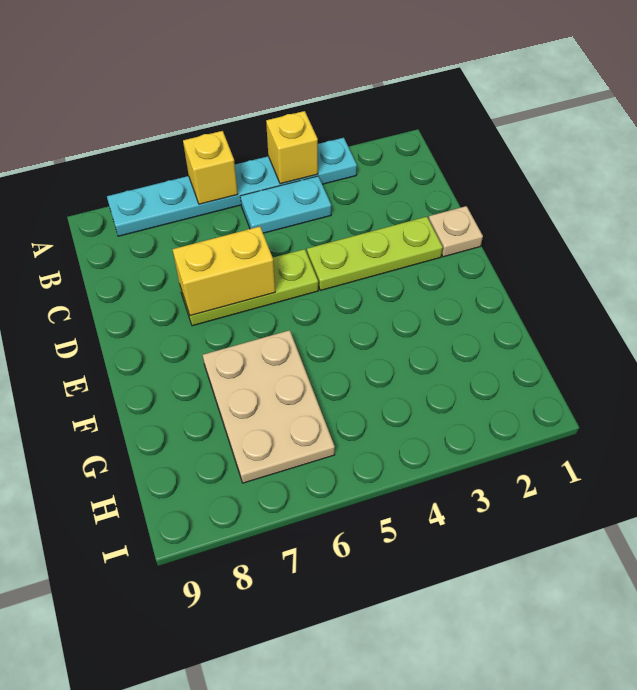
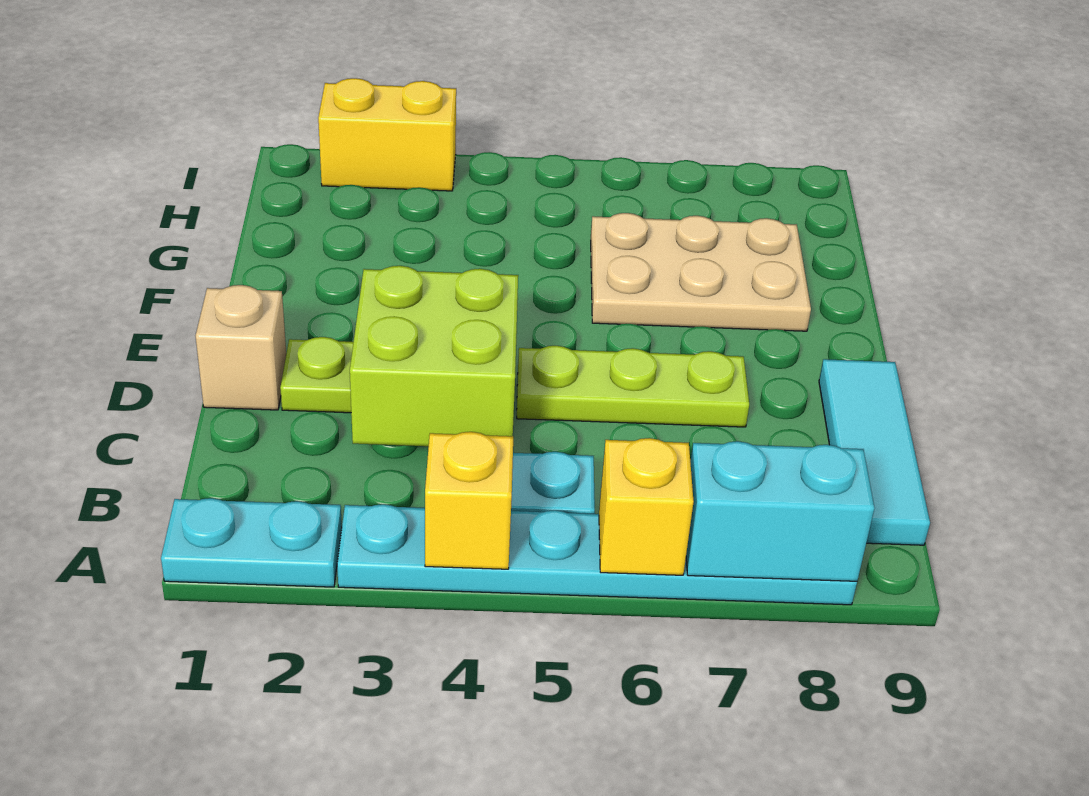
none -> cyan plate A1:A2 level 1
none -> cyan brick A7:A8 level 2
none -> cyan tile B9:D9 level 1
none -> lime brick C3:D4 level 2
tan plate D1 level 1 -> tan brick D1 level 1
yellow brick D6:D7 level 2 -> yellow brick I2:I3 level 1
tan plate F6:H7 level 1 -> tan plate F6:G8 level 1

